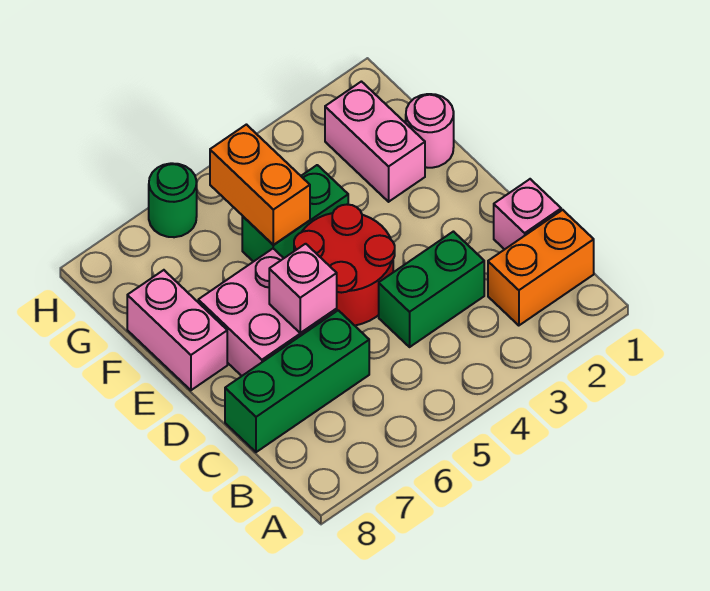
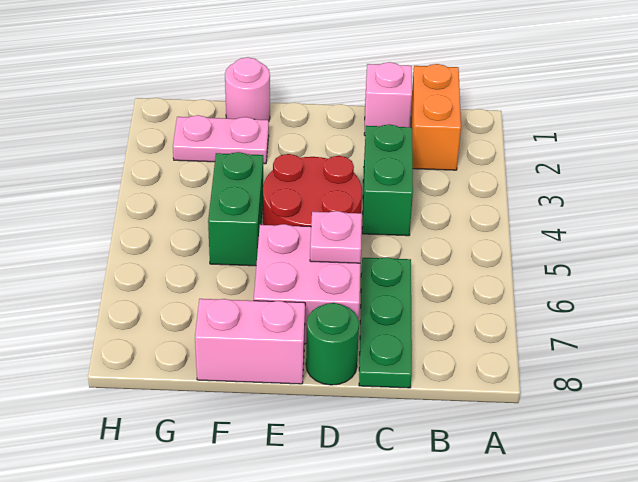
green brick C6:C8 level 1 -> green plate C6:C8 level 1
pink brick D6 level 2 -> pink plate D6 level 2
pink brick F2:G2 level 1 -> pink plate F2:G2 level 1
orange brick F5:G5 level 2 -> none
green round brick H6 level 1 -> green round brick D8 level 1

